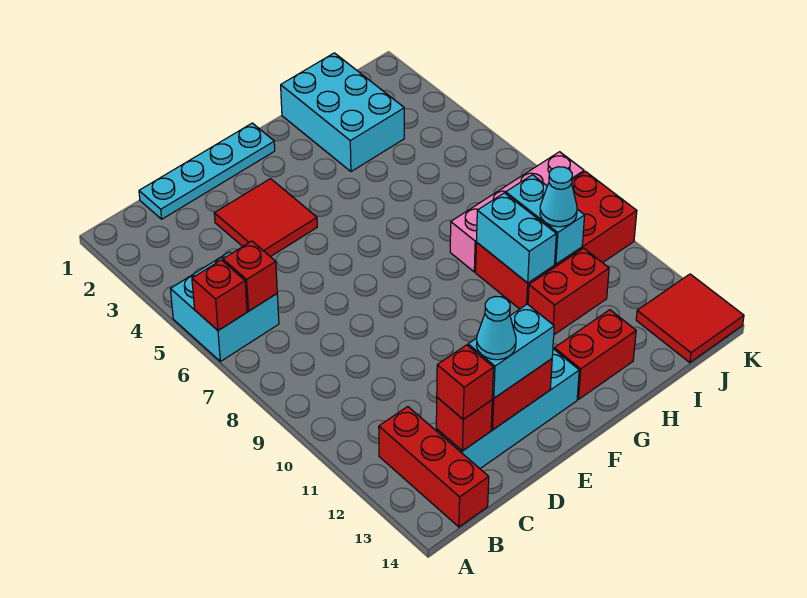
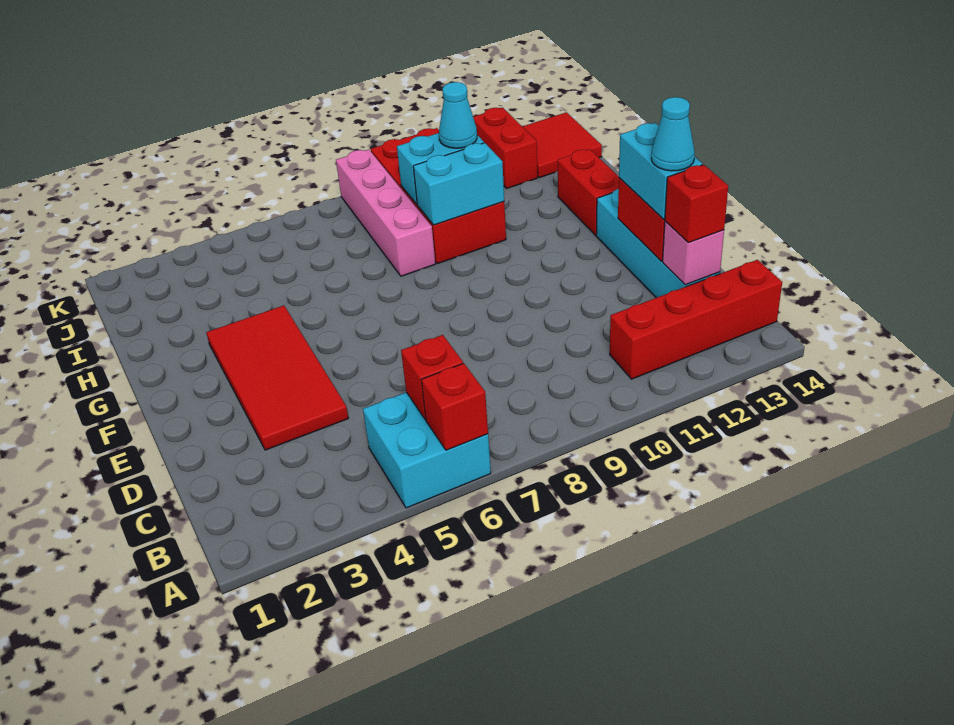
red brick B12:B14 level 1 -> red brick B11:B14 level 1
cyan plate C1:F1 level 1 -> none
red brick C13 level 2 -> pink brick C13 level 2
red tile D3:E4 level 1 -> red tile D3:G4 level 1
cyan brick H1:I3 level 1 -> none
red brick H11:I11 level 1 -> red brick J12:K12 level 1

